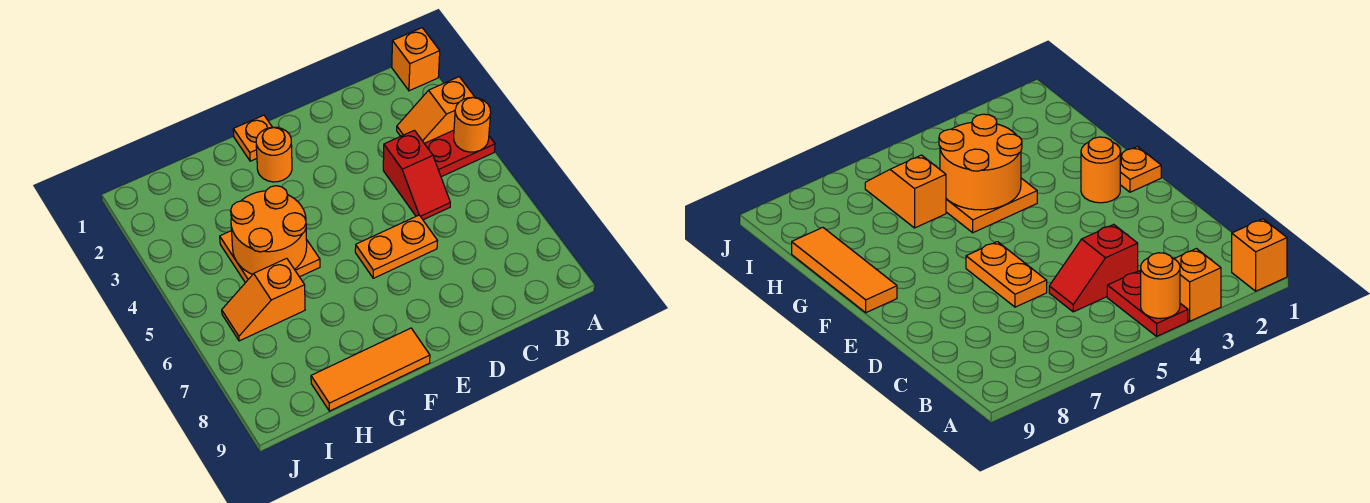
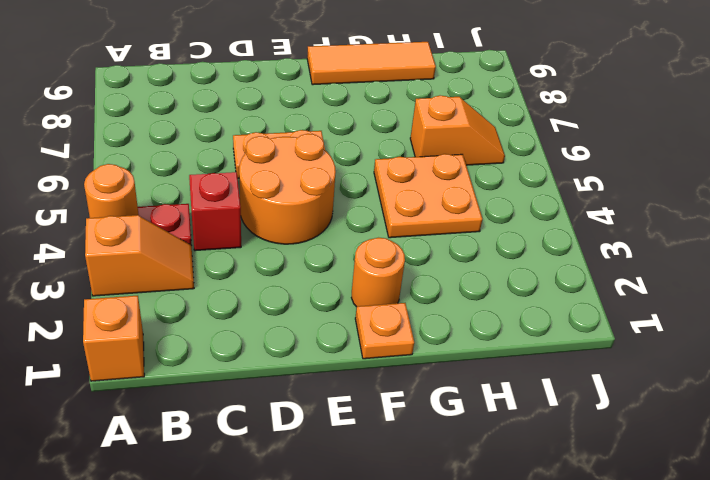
orange round brick G4:H5 level 2 -> orange round brick D4:E5 level 1

